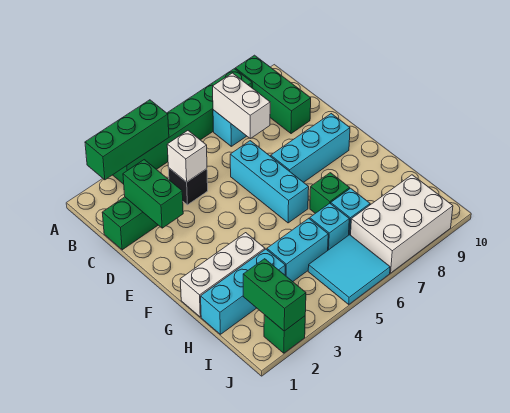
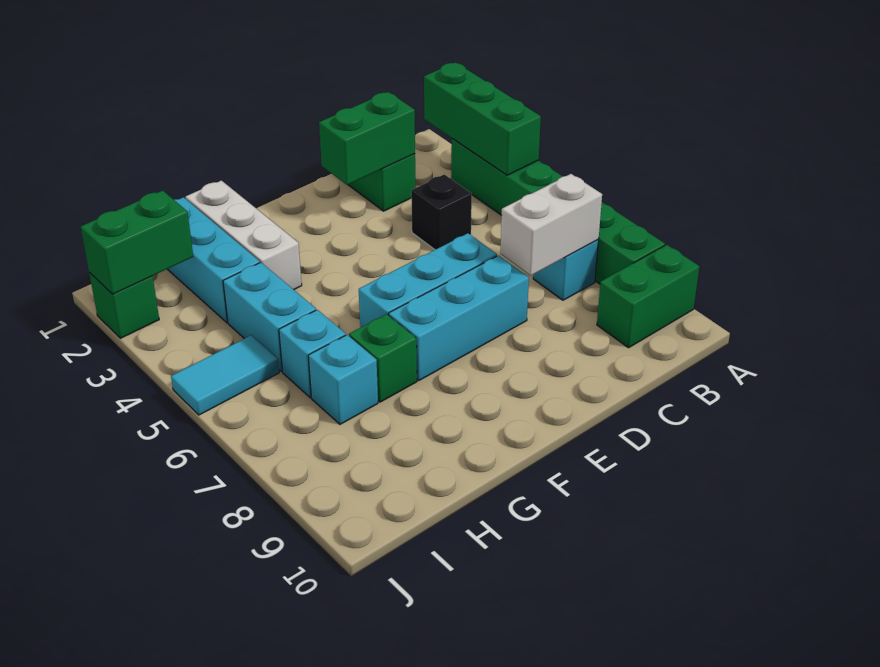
green brick A9:C9 level 1 -> green brick A9:B9 level 1
white brick C4 level 2 -> none
cyan brick E7:E9 level 1 -> cyan brick D7:F7 level 1
cyan tile I5:J6 level 1 -> cyan tile I5:J5 level 1
white brick I7:J9 level 1 -> none

